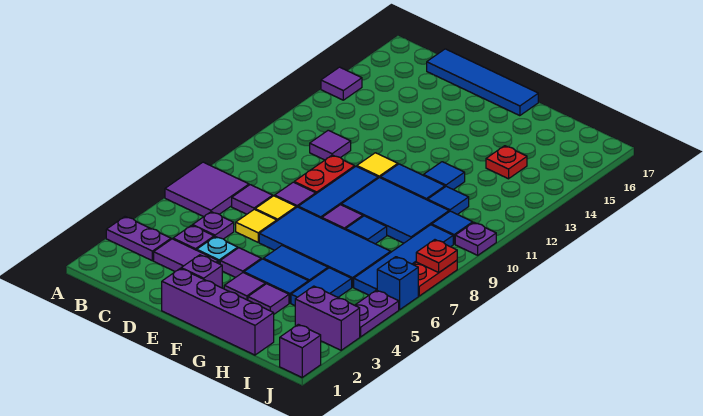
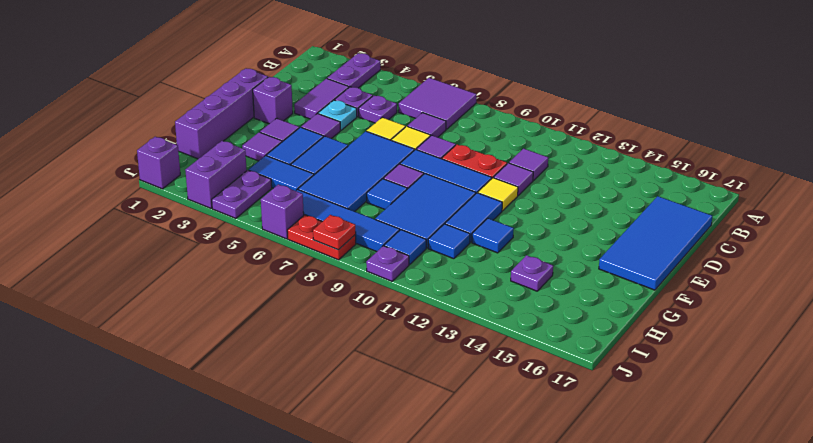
purple tile A14 level 1 -> purple tile D11 level 1
blue tile C17:F17 level 1 -> blue tile C16:F17 level 1
red plate H14 level 1 -> purple plate H14 level 1
purple plate J4:J5 level 1 -> purple plate I4:J4 level 1
blue brick J6 level 1 -> purple brick J6 level 1

